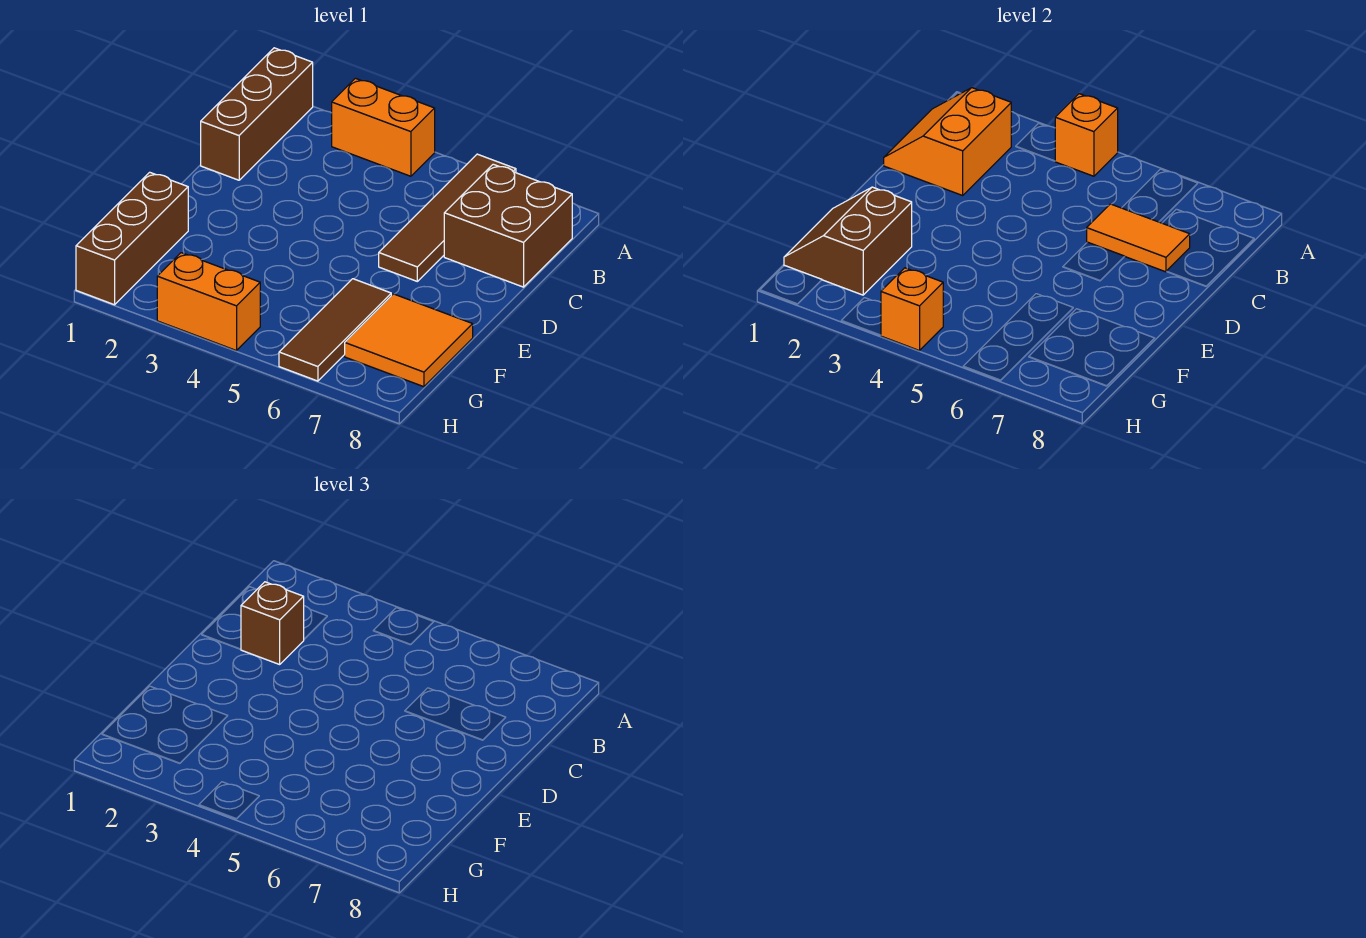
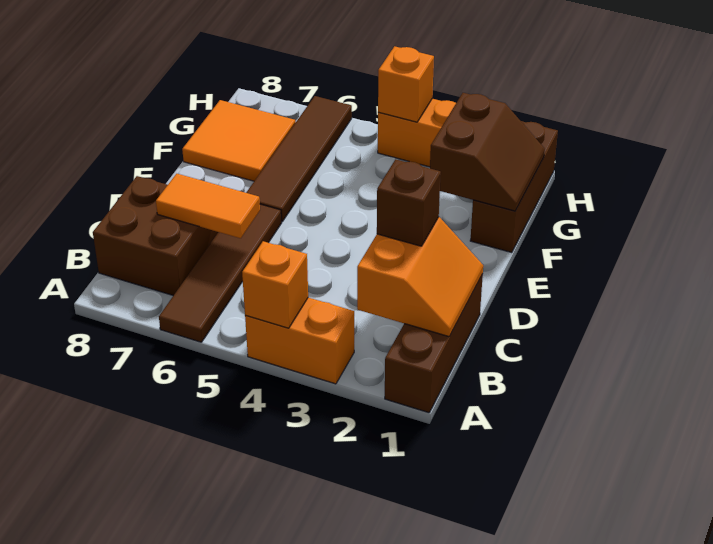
brown tile F6:H6 level 1 -> brown tile E6:H6 level 1

